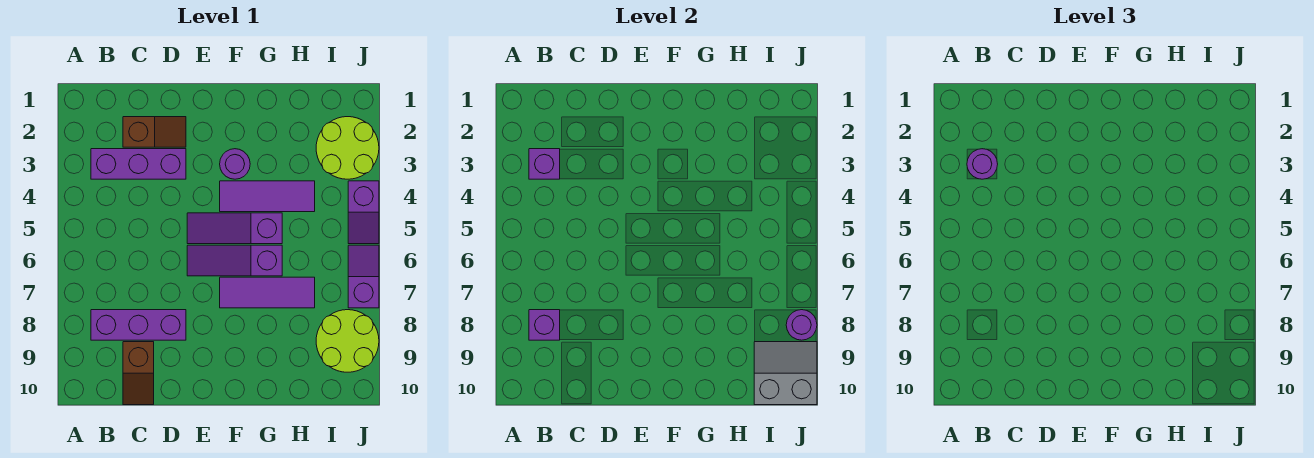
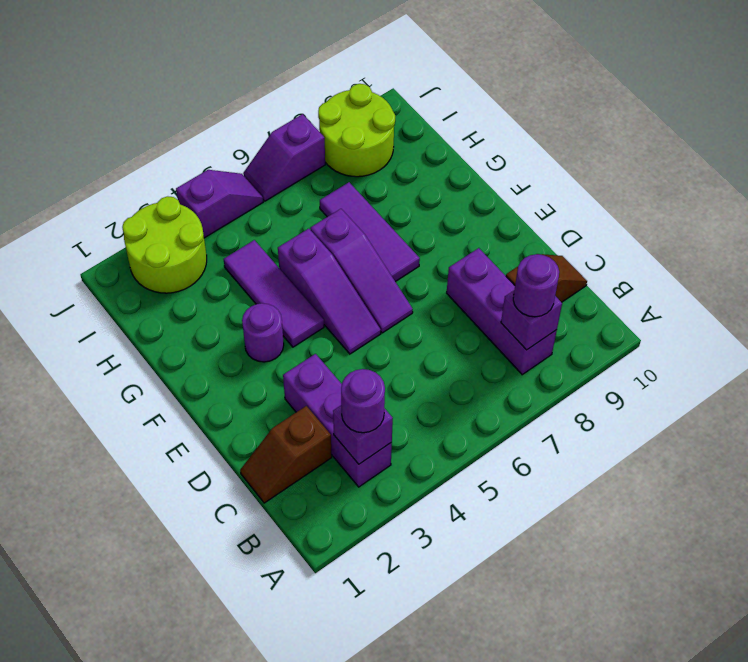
brown slope C2:D2 level 1 top C -> brown slope C1:C2 level 1 top 2
grey slope I9:J10 level 2 top 10 -> none
purple round brick J8 level 2 -> purple round brick B8 level 3

